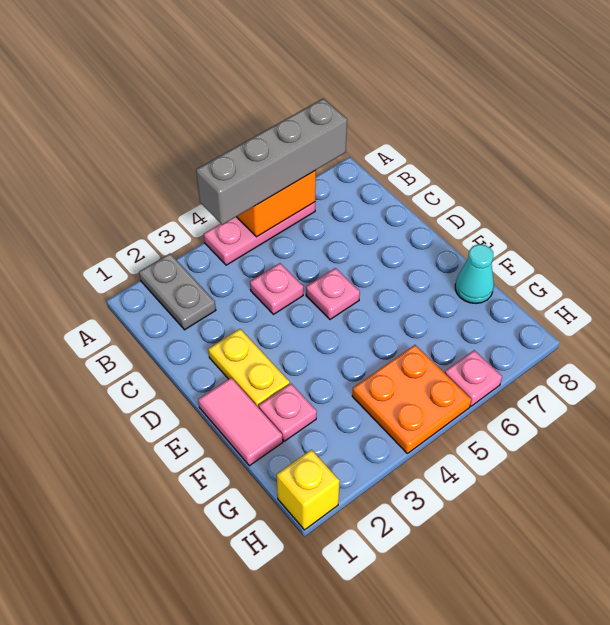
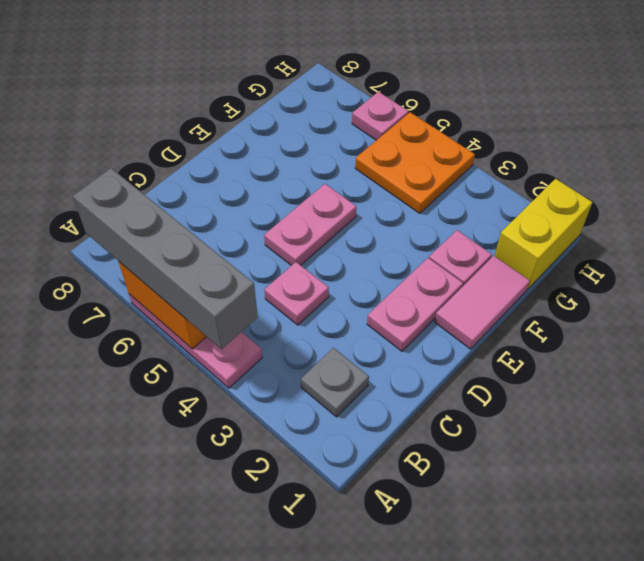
grey plate A2:B2 level 1 -> grey plate B2 level 1
yellow plate D2:E2 level 1 -> pink plate D2:E2 level 1
pink plate D5 level 1 -> pink plate D5:E5 level 1
cyan cone F8 level 1 -> none
yellow brick H1 level 1 -> yellow brick G1:H1 level 1

